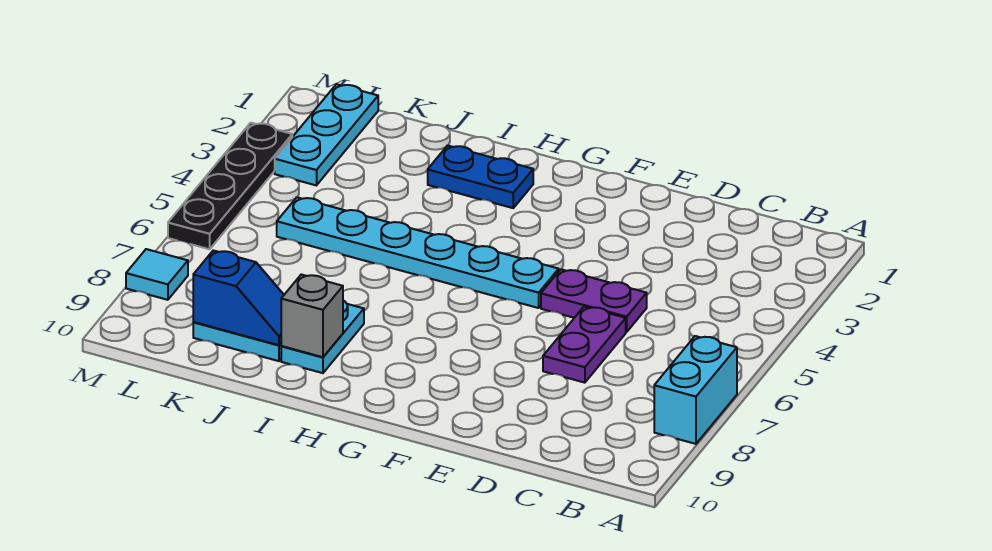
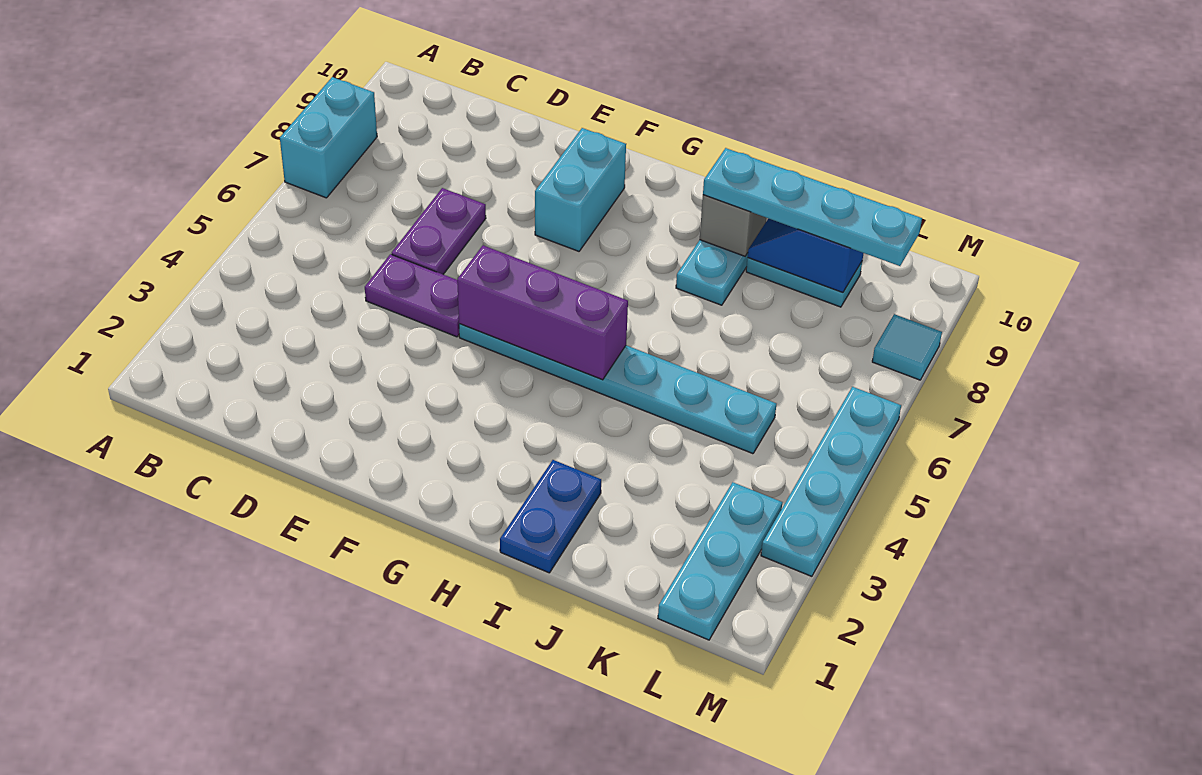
none -> purple brick F5:H5 level 2
none -> cyan brick F8:F9 level 1
blue plate H2:I2 level 1 -> blue plate I1:I2 level 1
none -> cyan plate I9:L9 level 3
black plate M3:M6 level 1 -> cyan plate M3:M6 level 1

